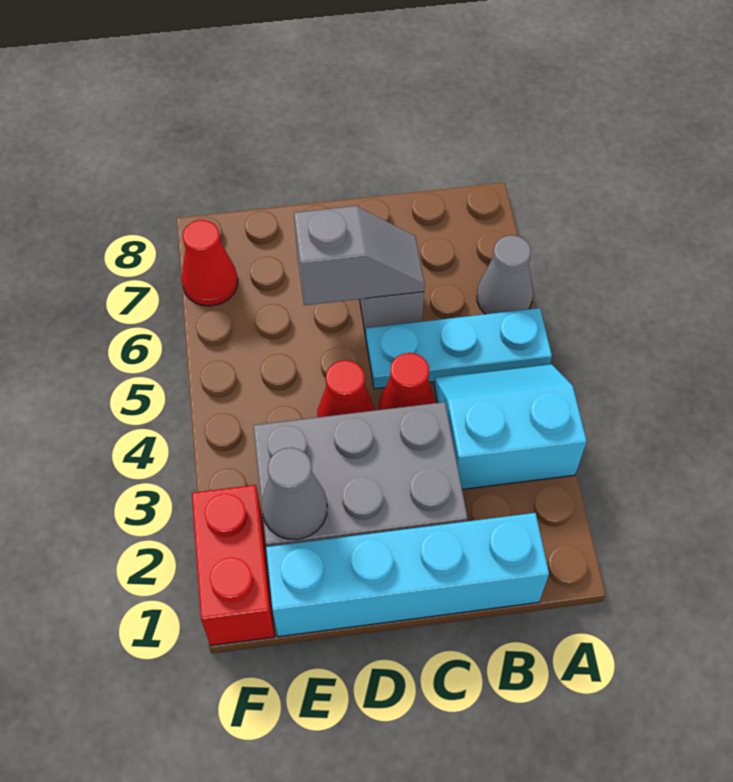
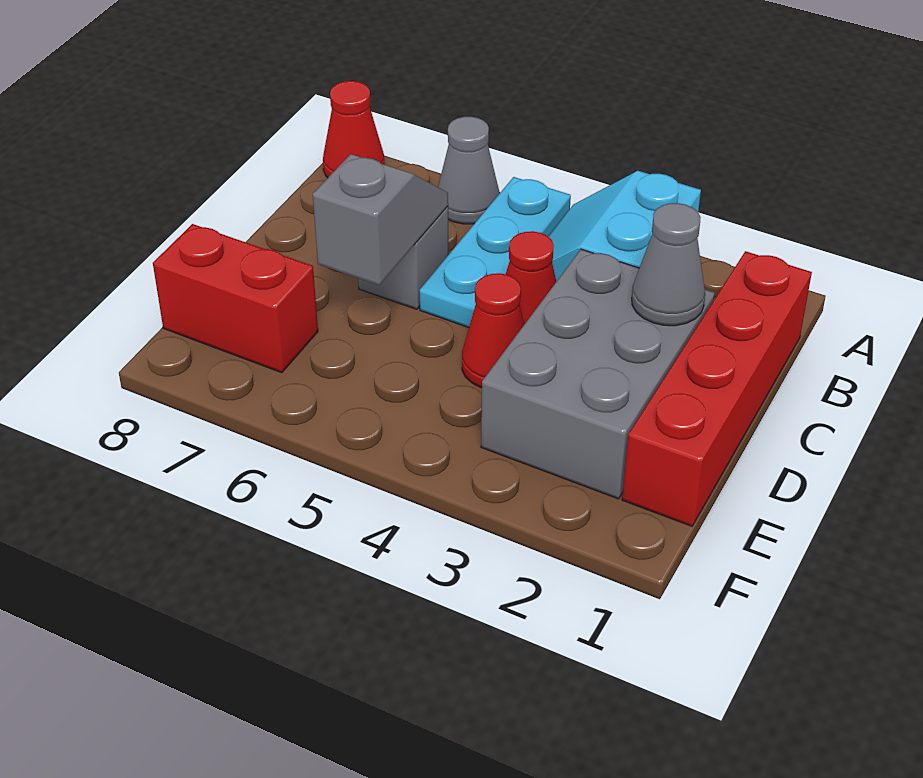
cyan brick B1:E1 level 1 -> red brick B1:E1 level 1
grey cone E2 level 2 -> grey cone C2 level 2
red brick F1:F2 level 1 -> red brick E7:E8 level 1
red cone F7 level 1 -> red cone A8 level 1

